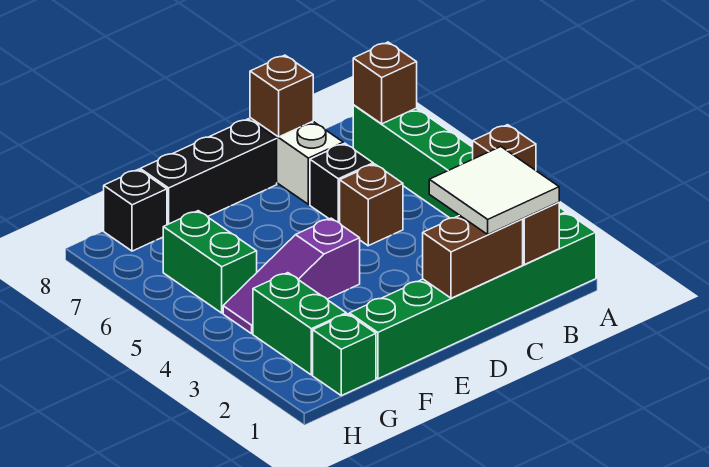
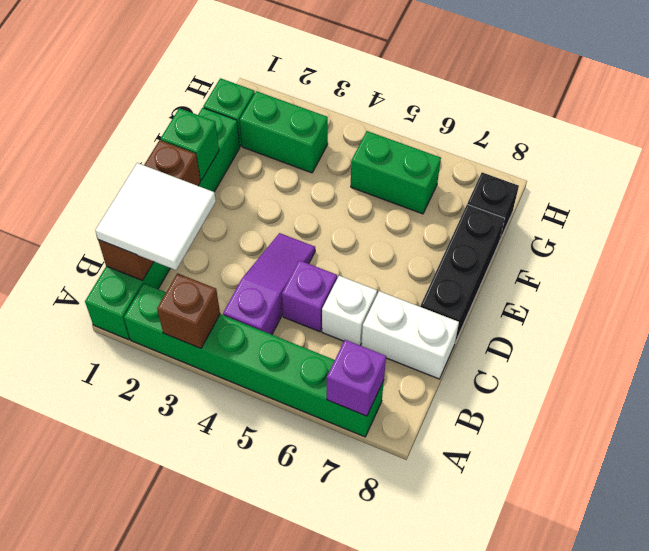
brown brick A7 level 2 -> purple brick A7 level 2
brown brick C5 level 1 -> purple brick C5 level 1
black brick C6 level 1 -> white brick C6 level 1
brown brick C8 level 2 -> none
none -> green brick E1 level 2
purple slope E4:G4 level 1 top E -> purple slope B4:D4 level 1 top B

